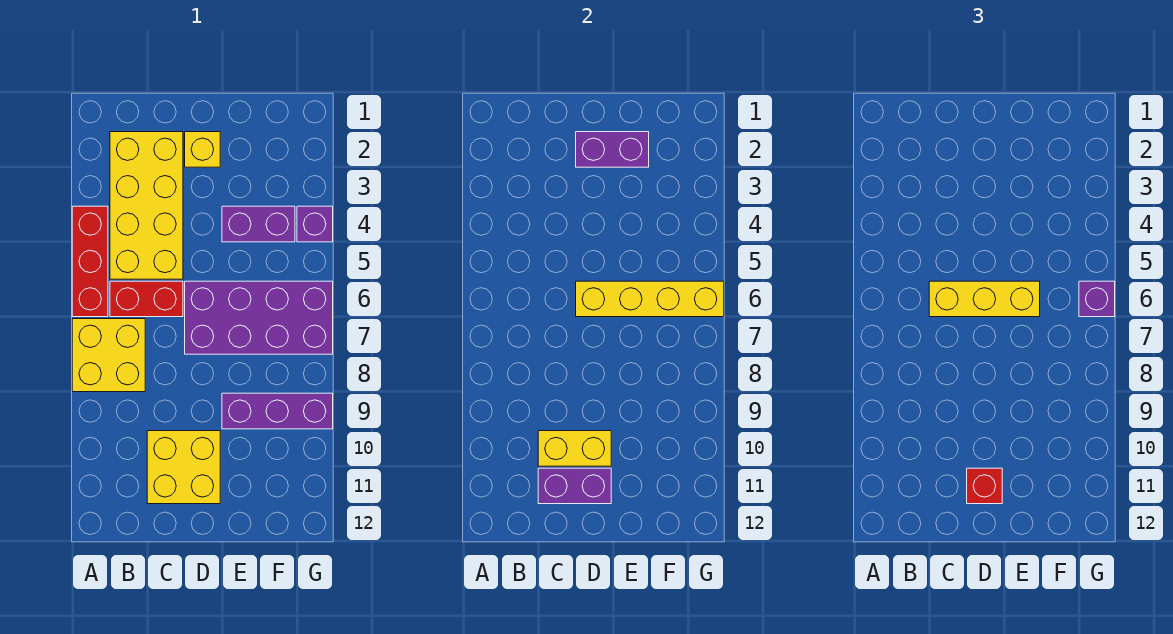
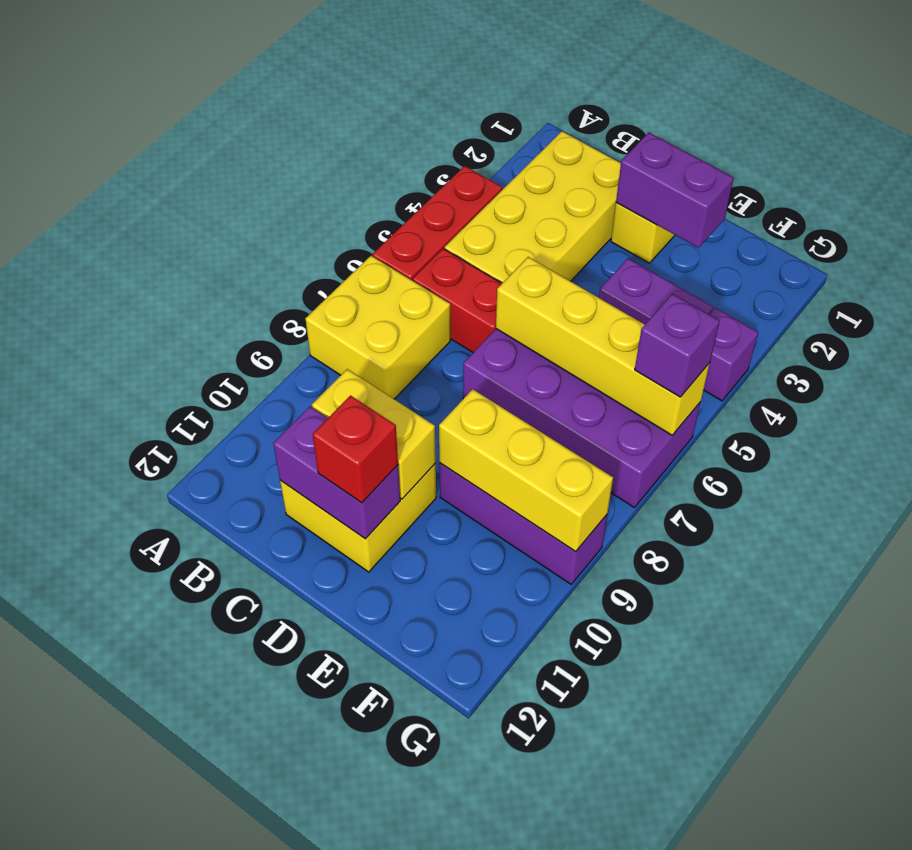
yellow brick C6:E6 level 3 -> yellow brick E9:G9 level 2

